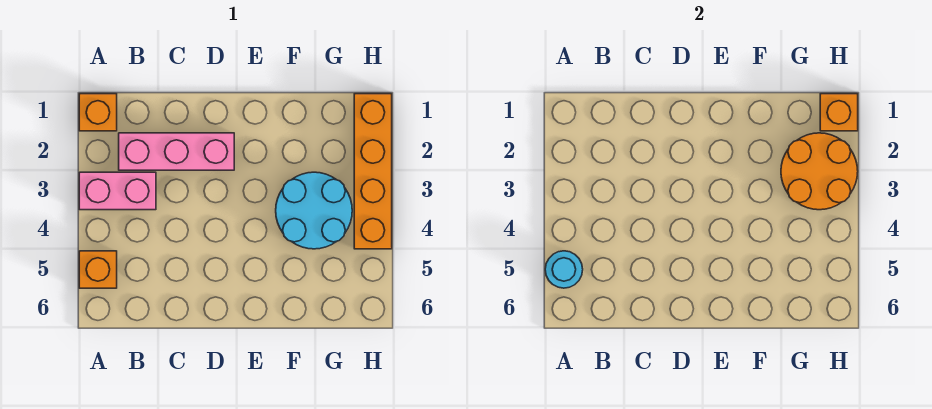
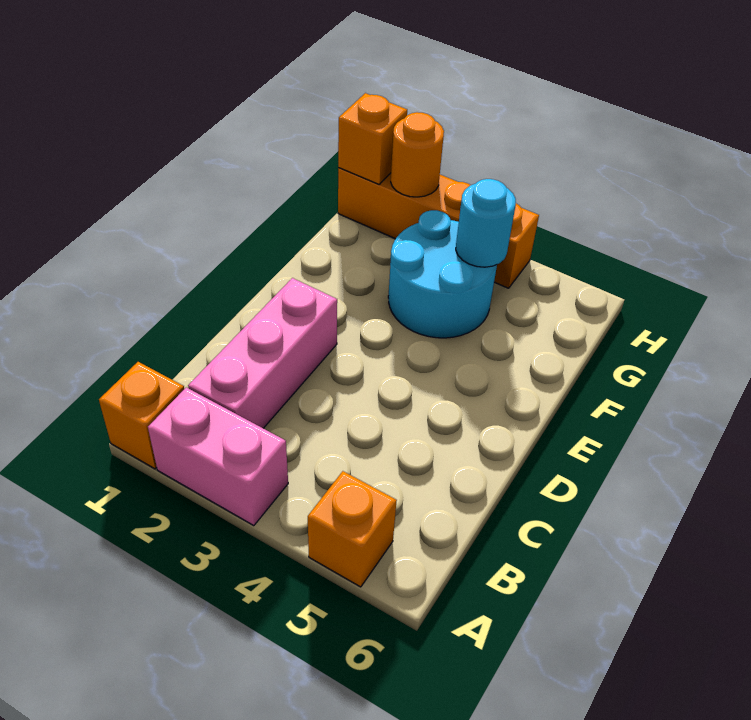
pink brick A3:B3 level 1 -> pink brick A2:A3 level 1
cyan round brick A5 level 2 -> cyan round brick G4 level 2
orange round brick G2:H3 level 2 -> orange round brick H2 level 2

